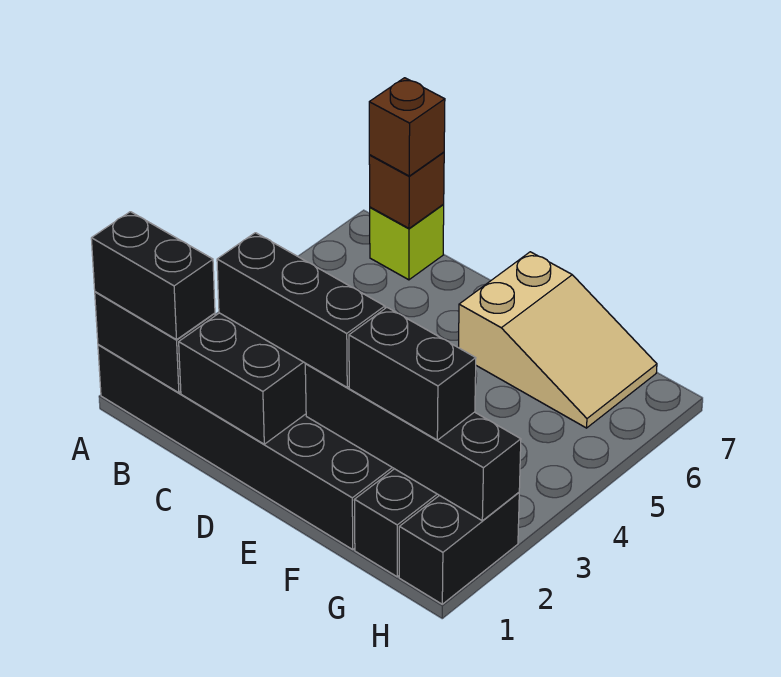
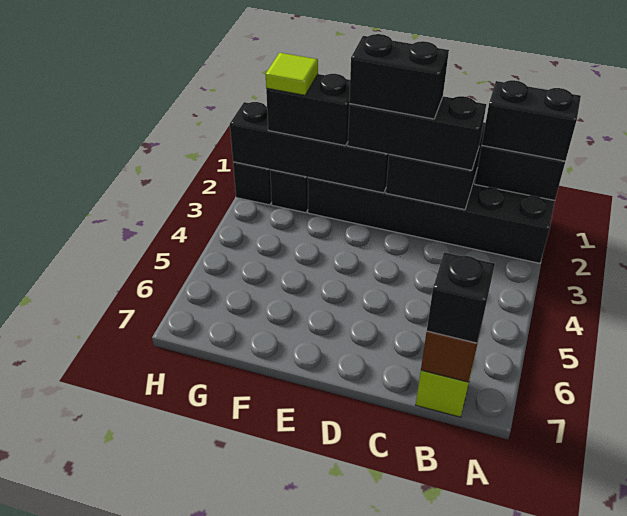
brown brick B7 level 3 -> black brick B7 level 3
none -> black brick D2:E2 level 4
tan slope E6:G7 level 1 top E -> none
none -> lime tile G2 level 4

